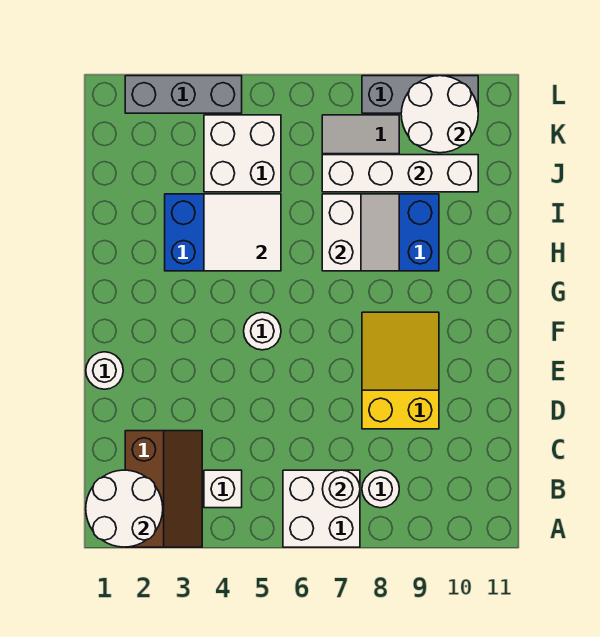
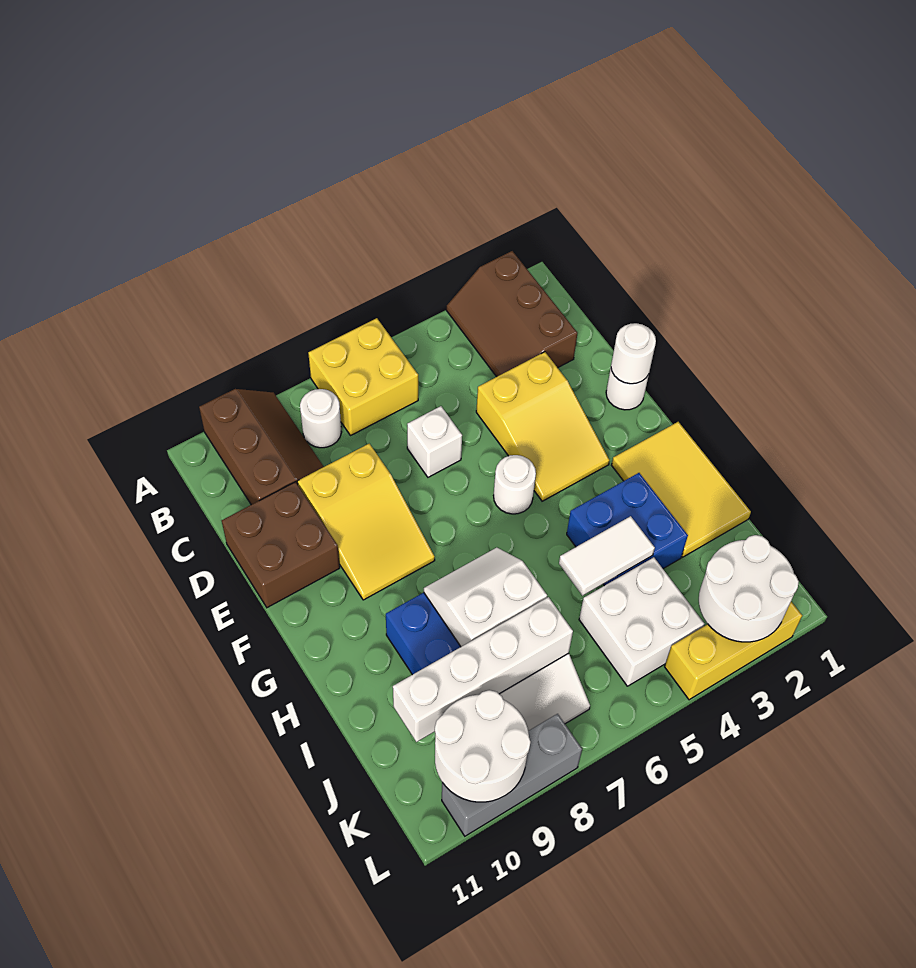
white round brick A1:B2 level 2 -> white round brick K2:L3 level 2
white brick A6:B7 level 1 -> yellow brick A6:B7 level 1
none -> brown slope A9:C10 level 1 top 10
white brick B4 level 1 -> white brick D6 level 1
white round brick B7 level 2 -> white round brick E1 level 2
none -> yellow slope D3:F4 level 1 top D
none -> brown brick D10:E11 level 1
none -> yellow tile G1:I2 level 1
white tile H4:I5 level 2 -> white tile I4:I5 level 2
white slope H7:I8 level 2 top 7 -> white slope H7:I8 level 2 top I
grey brick L2:L4 level 1 -> yellow brick L2:L4 level 1

